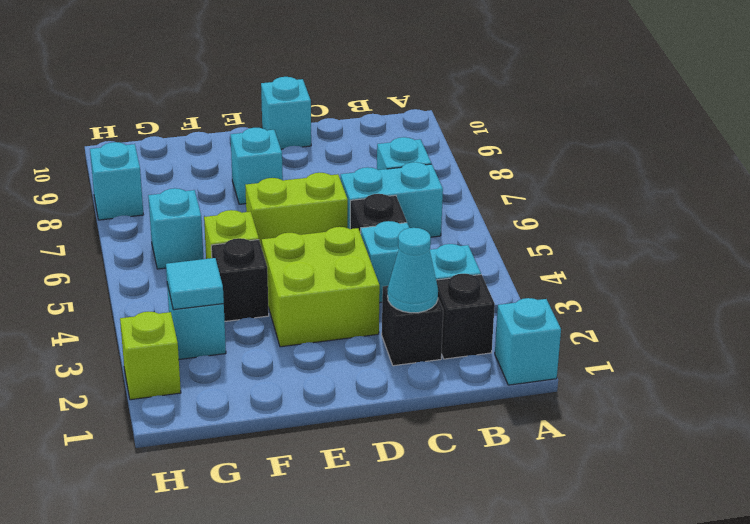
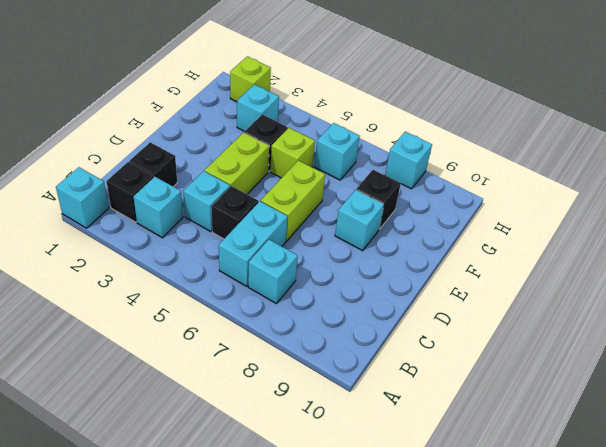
cyan cone C2 level 2 -> none
lime brick D3:E4 level 1 -> lime brick D4:E4 level 1
cyan brick D10 level 1 -> none
none -> black brick F8 level 1
cyan tile G3 level 2 -> none

